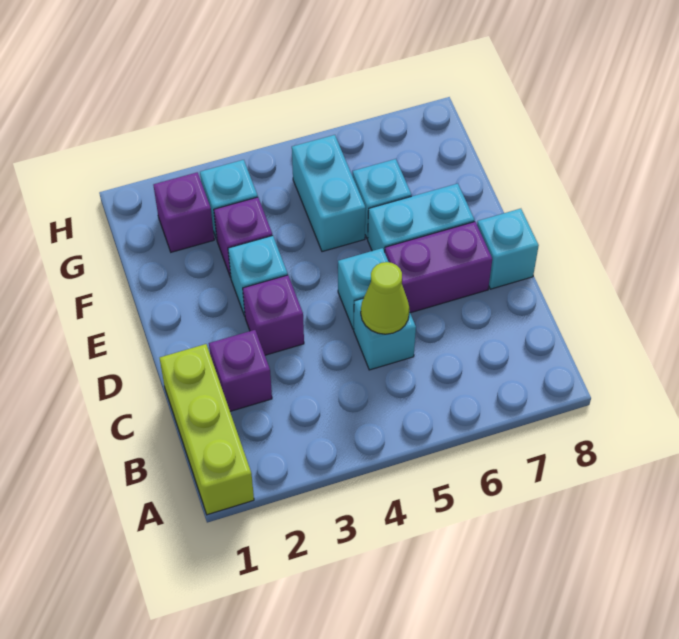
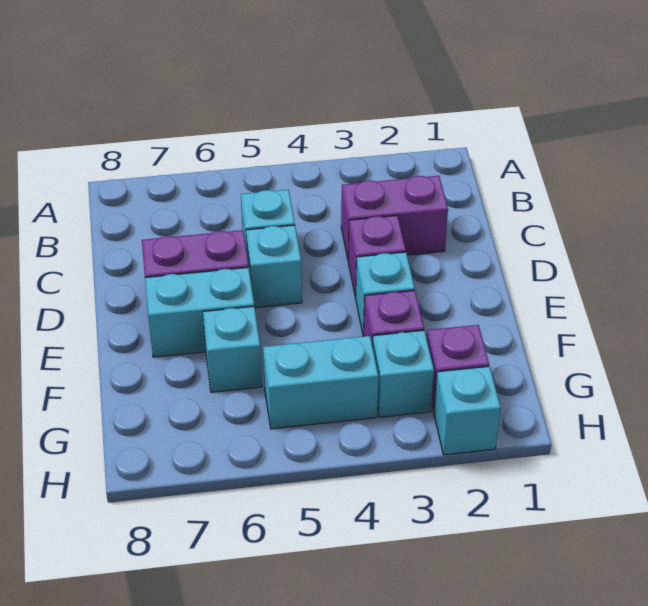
lime brick A1:C1 level 1 -> none
purple brick C2 level 1 -> purple brick C2:C3 level 1
lime cone C5 level 2 -> none
cyan brick D8 level 1 -> cyan brick H2 level 1
cyan brick F5:G5 level 1 -> cyan brick G4:G5 level 1

